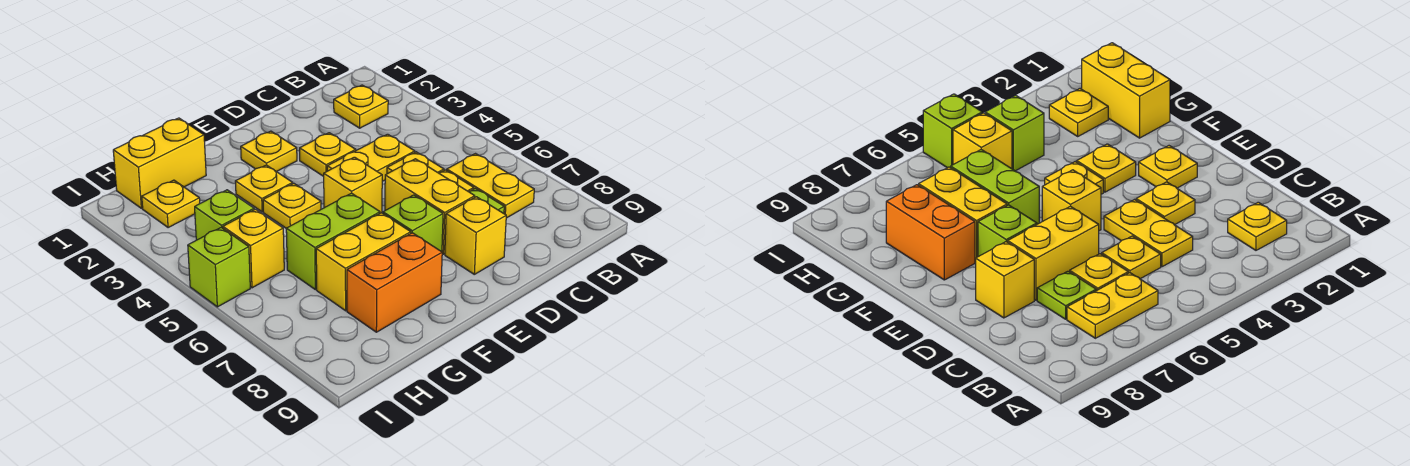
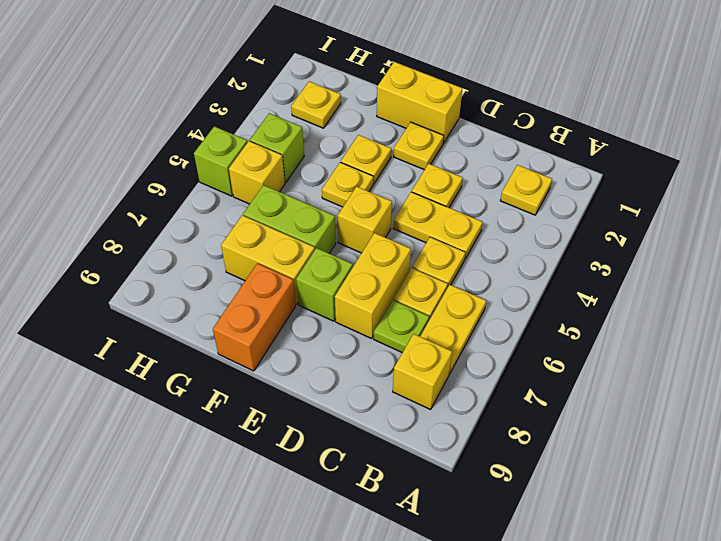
yellow brick D8 level 1 -> yellow brick B8 level 1
orange brick F8:G8 level 1 -> orange brick F8:F9 level 1
yellow brick G1:H1 level 1 -> yellow brick E1:F1 level 1

